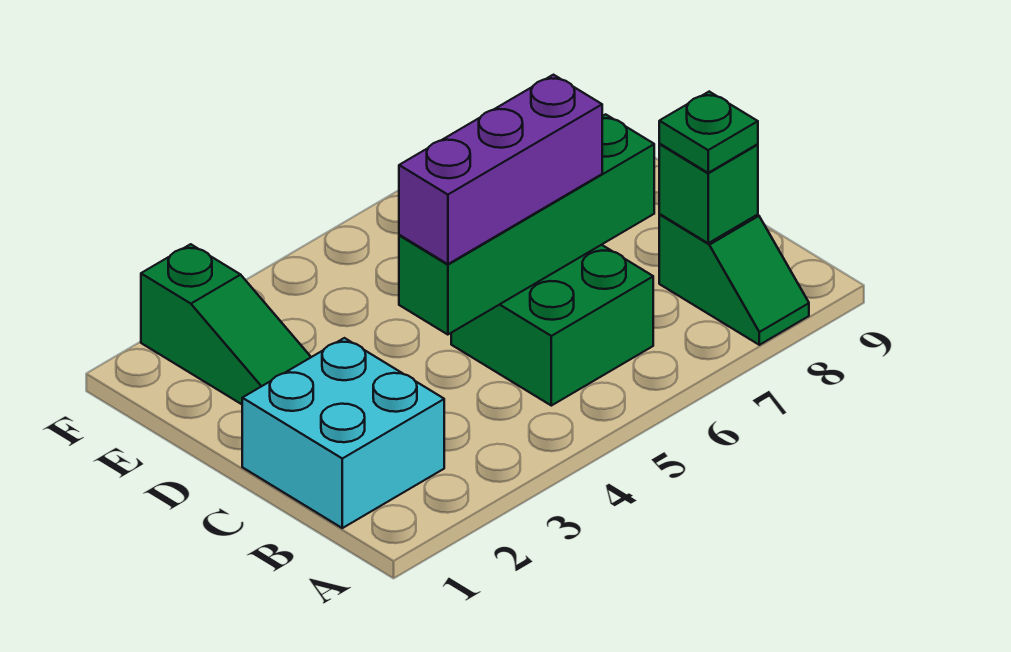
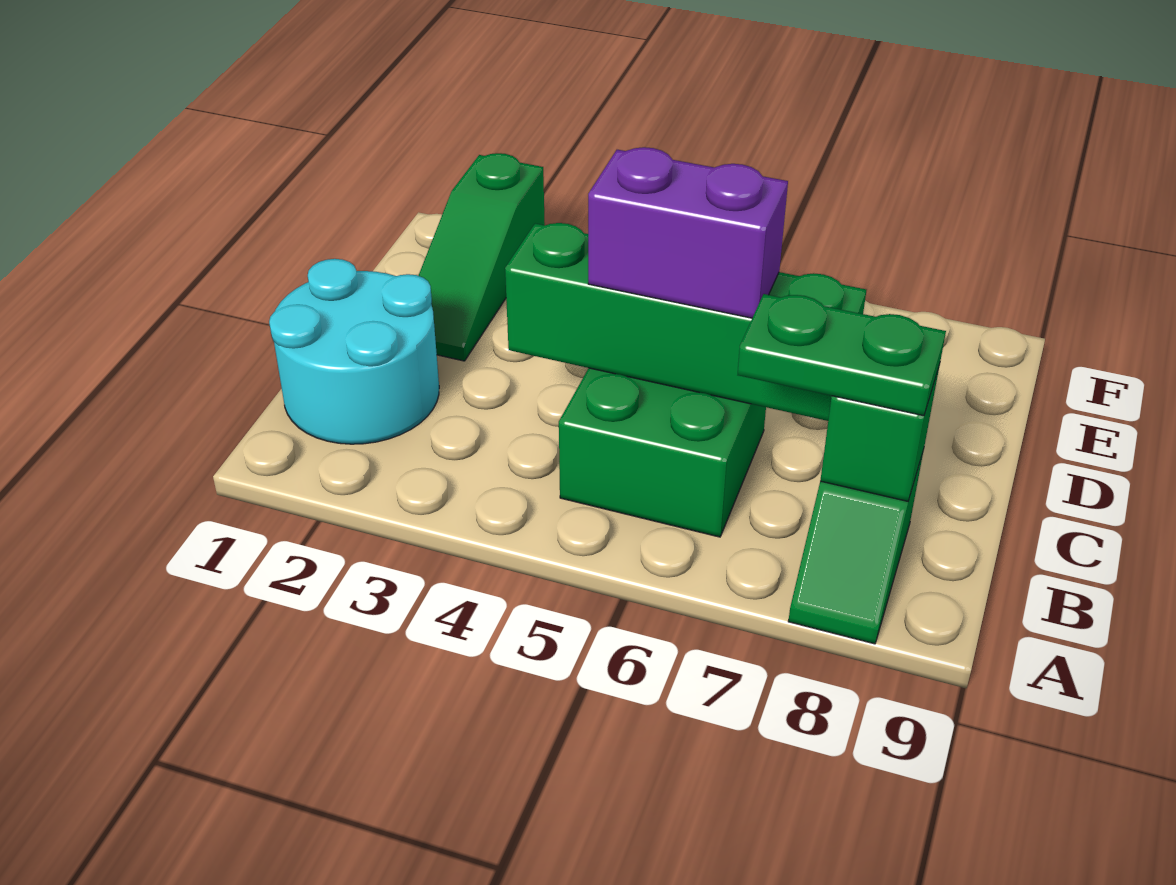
cyan brick B1:C2 level 1 -> cyan round brick B1:C2 level 1
green plate B8 level 3 -> green plate B7:B8 level 3
purple brick C4:C6 level 3 -> purple brick C5:C6 level 3

